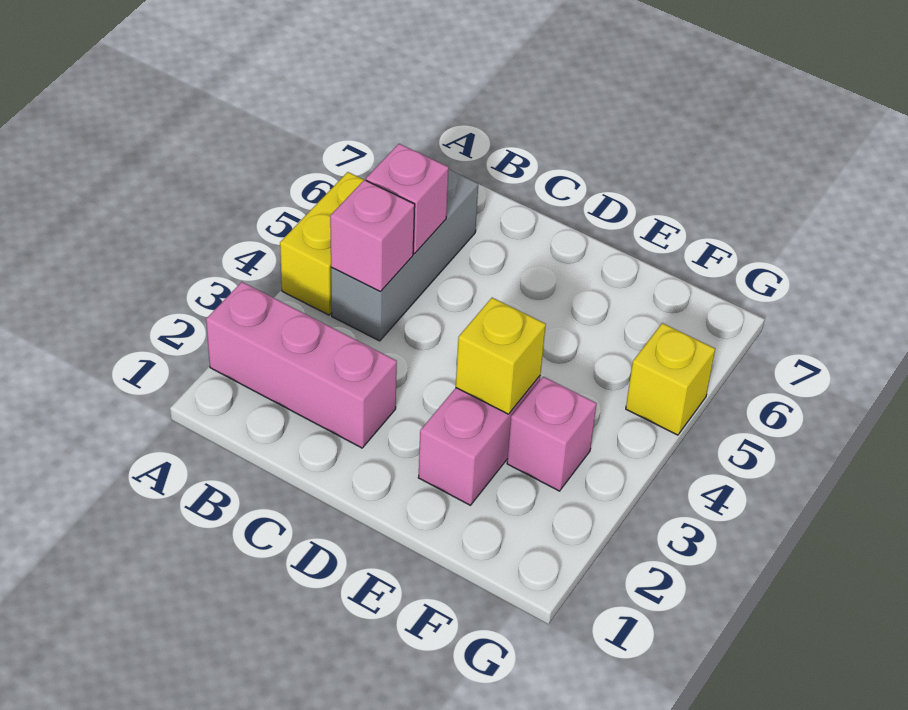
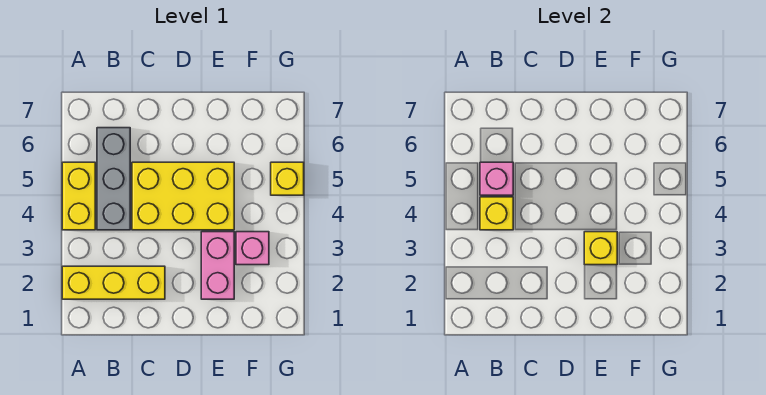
pink brick A2:C2 level 1 -> yellow brick A2:C2 level 1
pink brick B4 level 2 -> yellow brick B4 level 2
none -> yellow brick C4:E5 level 1

